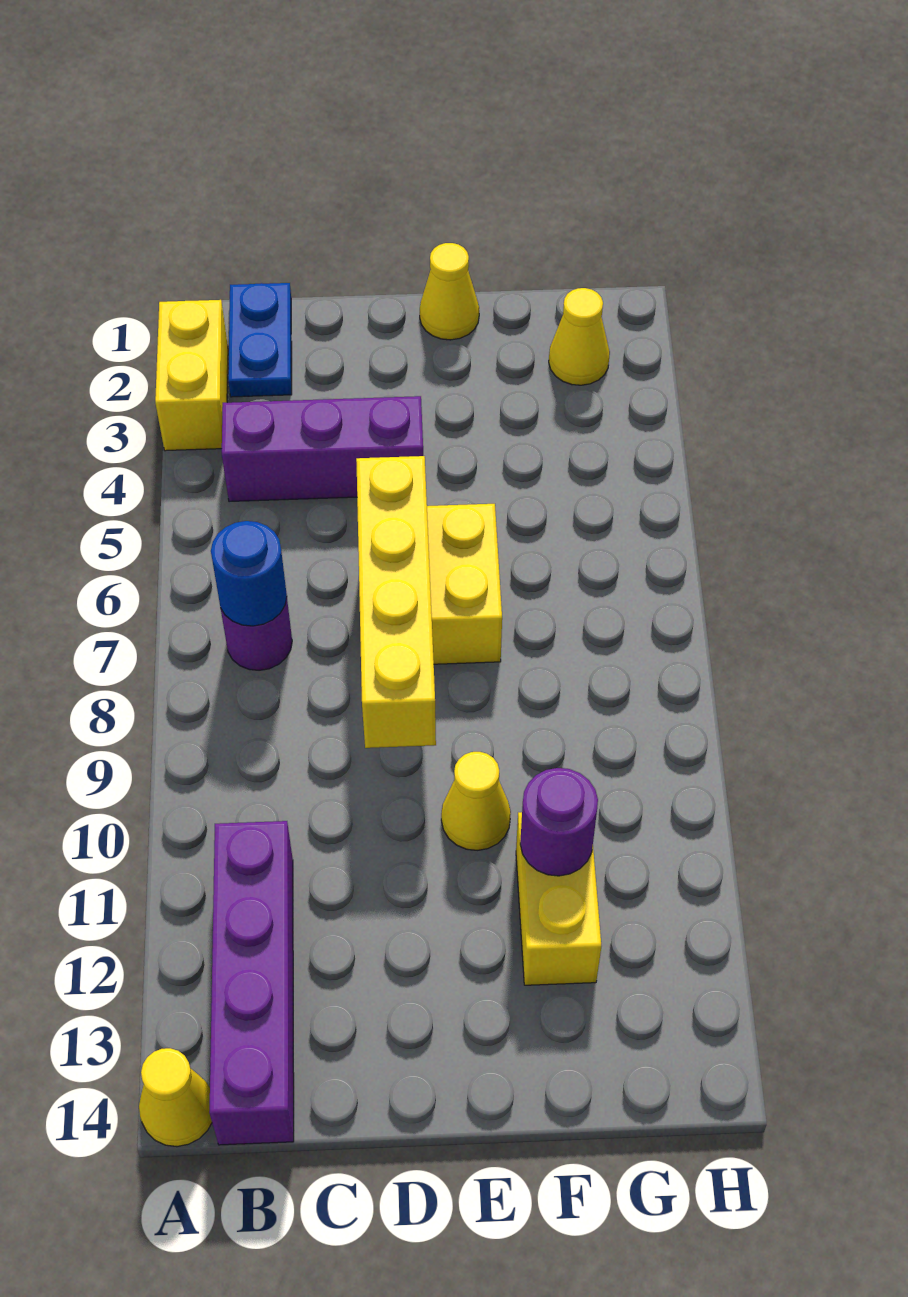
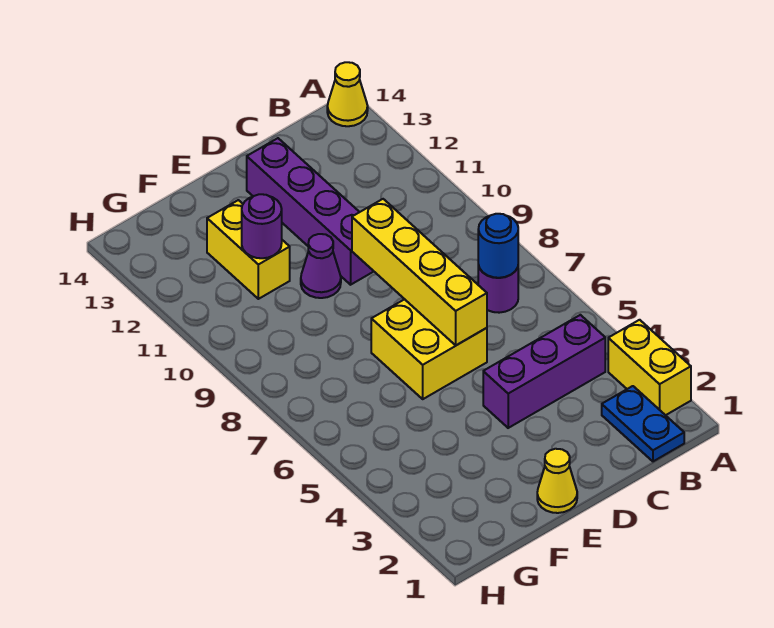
purple brick B11:B14 level 1 -> purple brick D10:D13 level 1
yellow cone E10 level 1 -> purple cone E10 level 1
yellow cone G2 level 1 -> none

